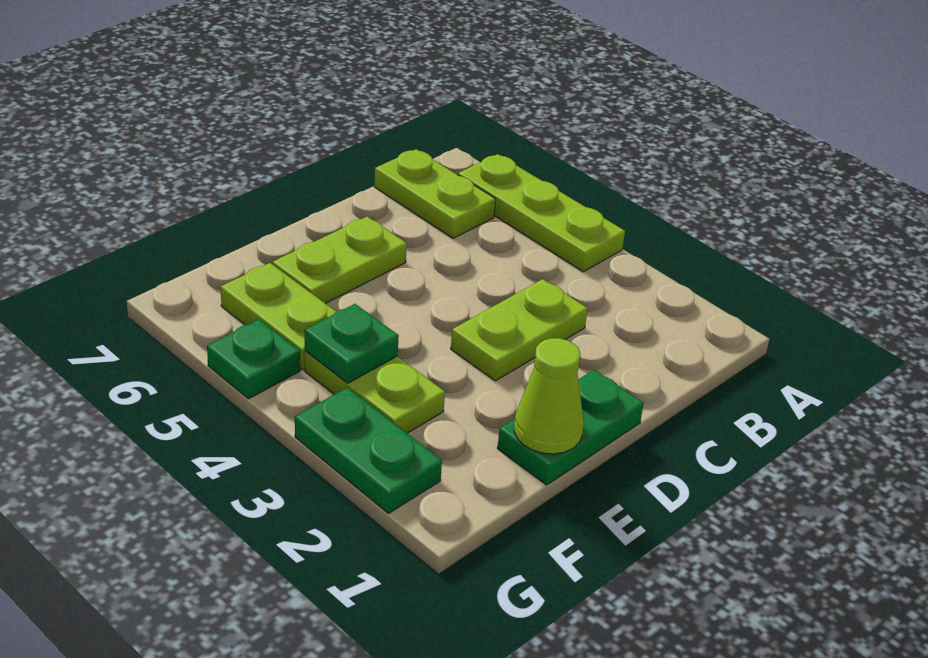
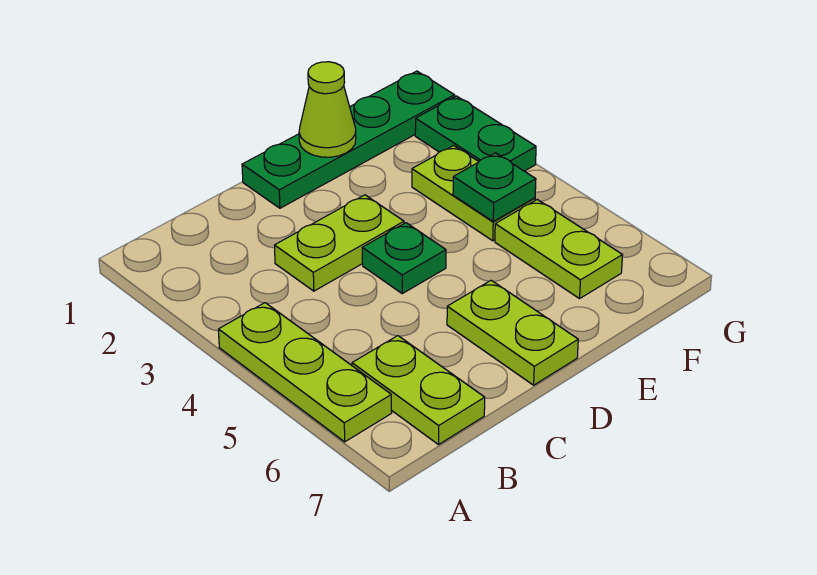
green plate D1:E1 level 1 -> green plate D1:G1 level 1
lime plate D6:E6 level 1 -> lime plate D6:D7 level 1
green plate G5 level 1 -> green plate D4 level 1

